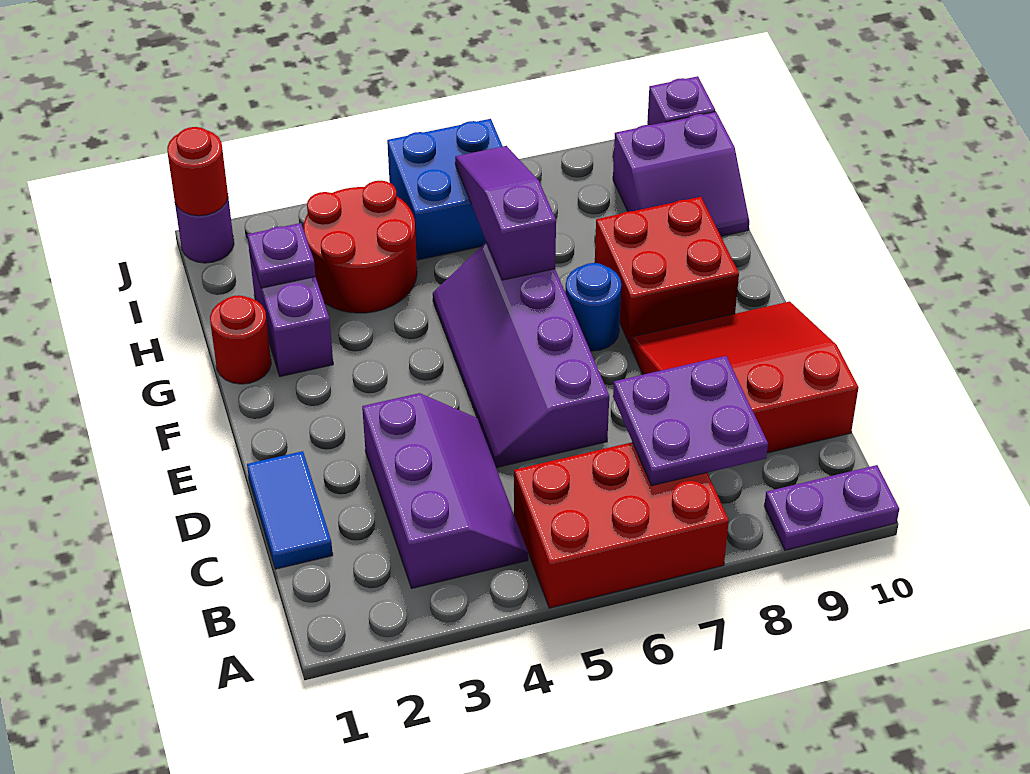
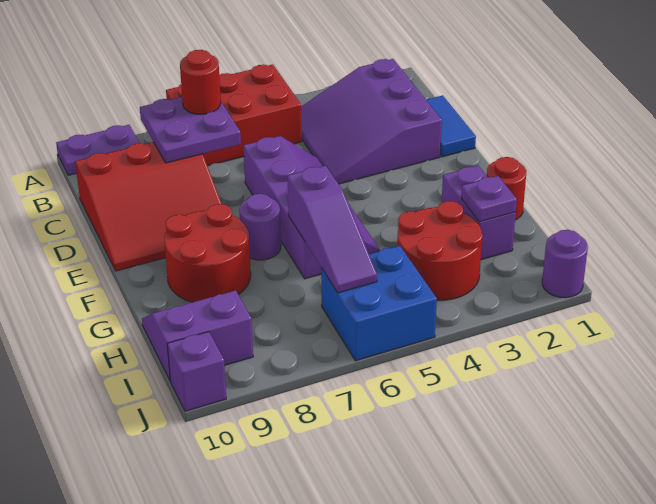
purple slope B3:D4 level 1 top 3 -> purple slope B2:D4 level 1 top 2
blue round brick F7 level 1 -> purple round brick F7 level 1
red brick F8:G9 level 1 -> red round brick F8:G9 level 1
red round brick J1 level 2 -> red round brick B7 level 3

